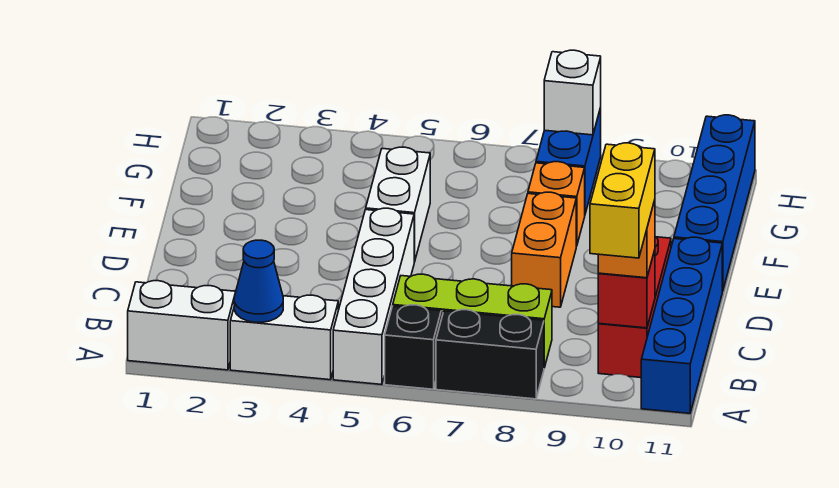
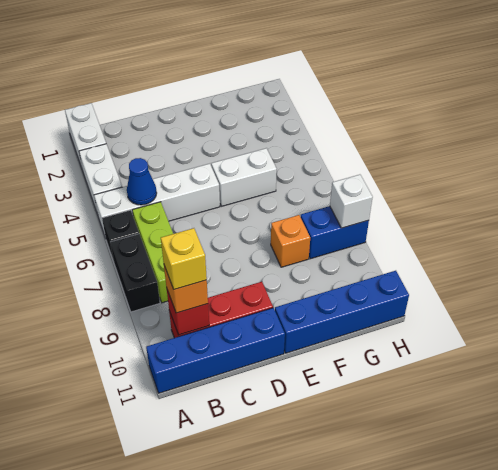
blue cone A3 level 2 -> blue cone B5 level 2
yellow brick A10:B10 level 4 -> yellow brick B10 level 4
orange brick D8:E8 level 1 -> none

